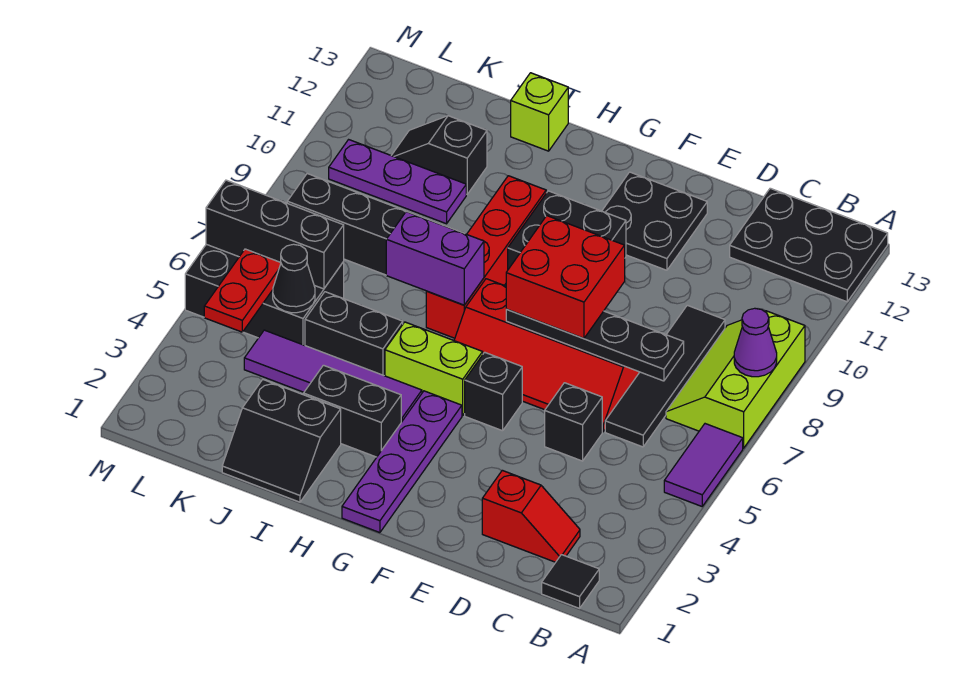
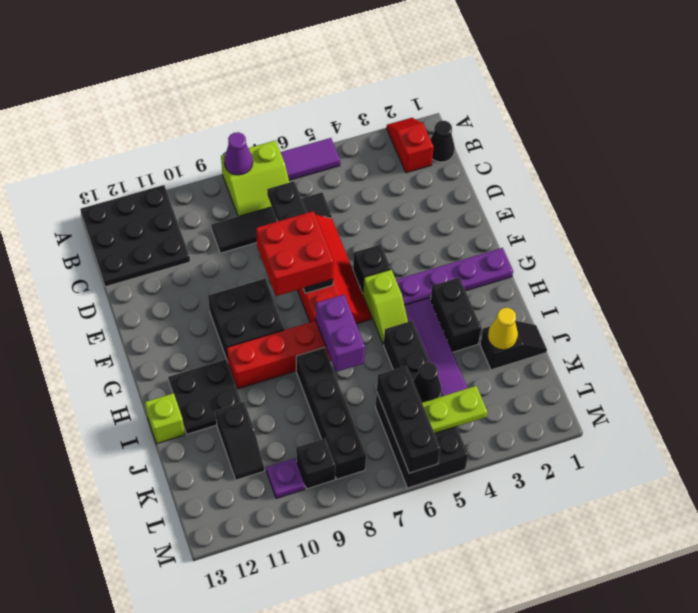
lime slope A7:B9 level 1 top A -> lime slope A7:B8 level 1 top A
black plate A12:C13 level 1 -> black plate A11:C13 level 1
black tile B1 level 1 -> black cone B1 level 1
red slope C2:D2 level 1 top D -> red slope A2:B2 level 1 top B
black brick D5 level 1 -> black brick L9 level 1
black plate E11:F12 level 1 -> black plate H11:I12 level 1
lime brick G5:H5 level 1 -> lime slope G5:H5 level 1 top G
black slope I1:J2 level 1 top 2 -> black slope J1:J2 level 1 top 2
none -> yellow cone J2 level 2
purple plate J10:L10 level 1 -> purple plate L10 level 1
red plate L4:L5 level 2 -> lime plate L4:L5 level 2

